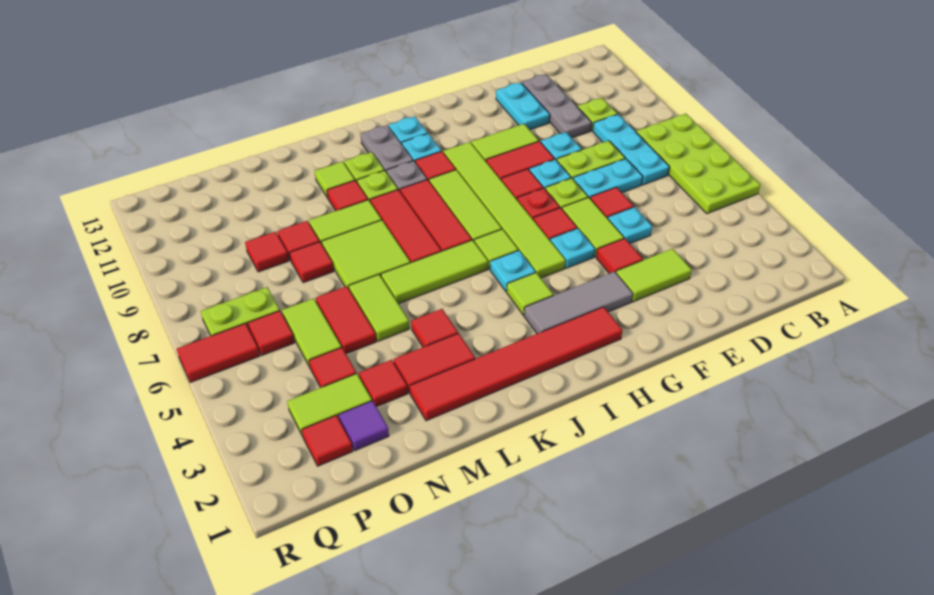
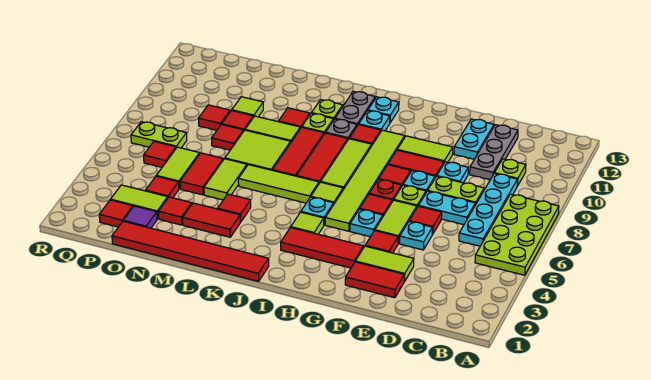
cyan plate C7:C9 level 1 -> cyan plate C6:C9 level 1
grey tile G3:I3 level 1 -> red tile G3:I3 level 1
red tile H2:M2 level 1 -> red tile J1:O1 level 1
lime tile L11 level 1 -> lime tile N10 level 1
red tile Q6:R6 level 1 -> red tile E2:F2 level 1

